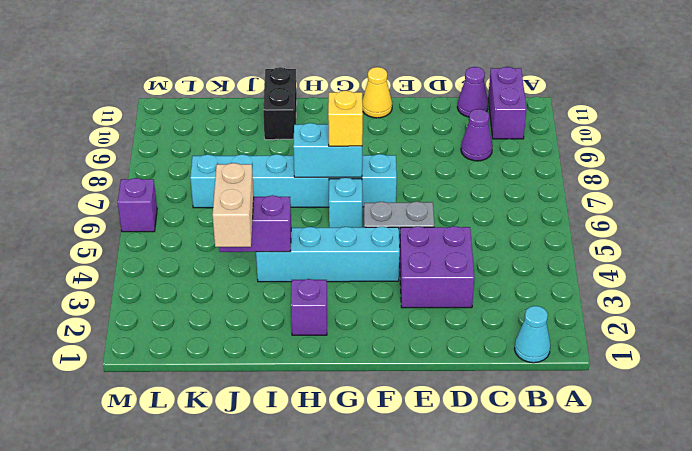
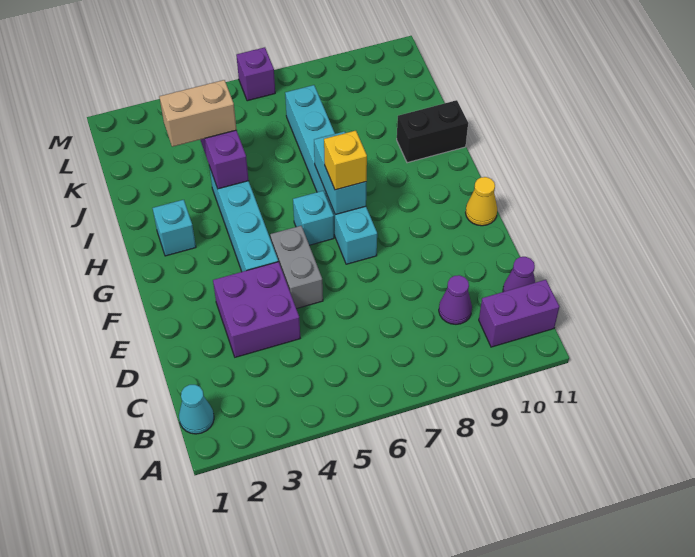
purple brick H2 level 1 -> cyan brick H2 level 1

